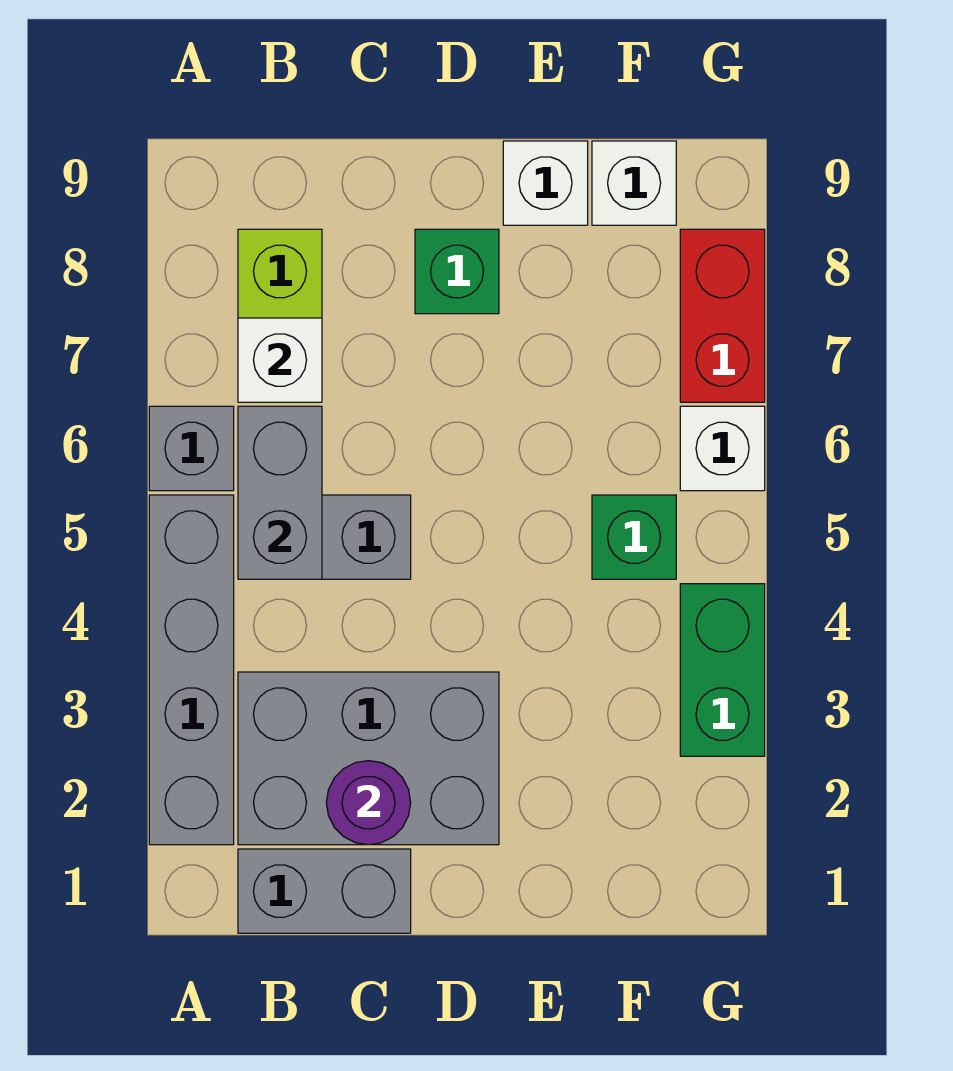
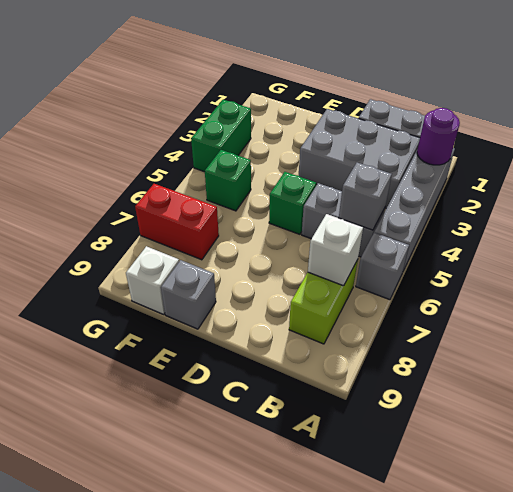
grey brick B5:B6 level 2 -> grey brick B5 level 2
purple round brick C2 level 2 -> purple round brick A2 level 2
green brick D8 level 1 -> green brick D5 level 1
white brick E9 level 1 -> grey brick E9 level 1
white brick G6 level 1 -> none
red brick G7:G8 level 1 -> red brick F7:G7 level 1

